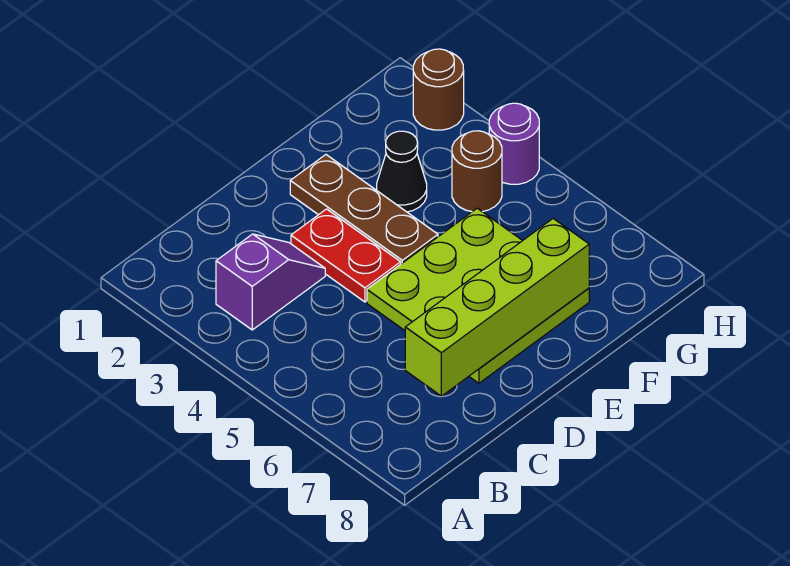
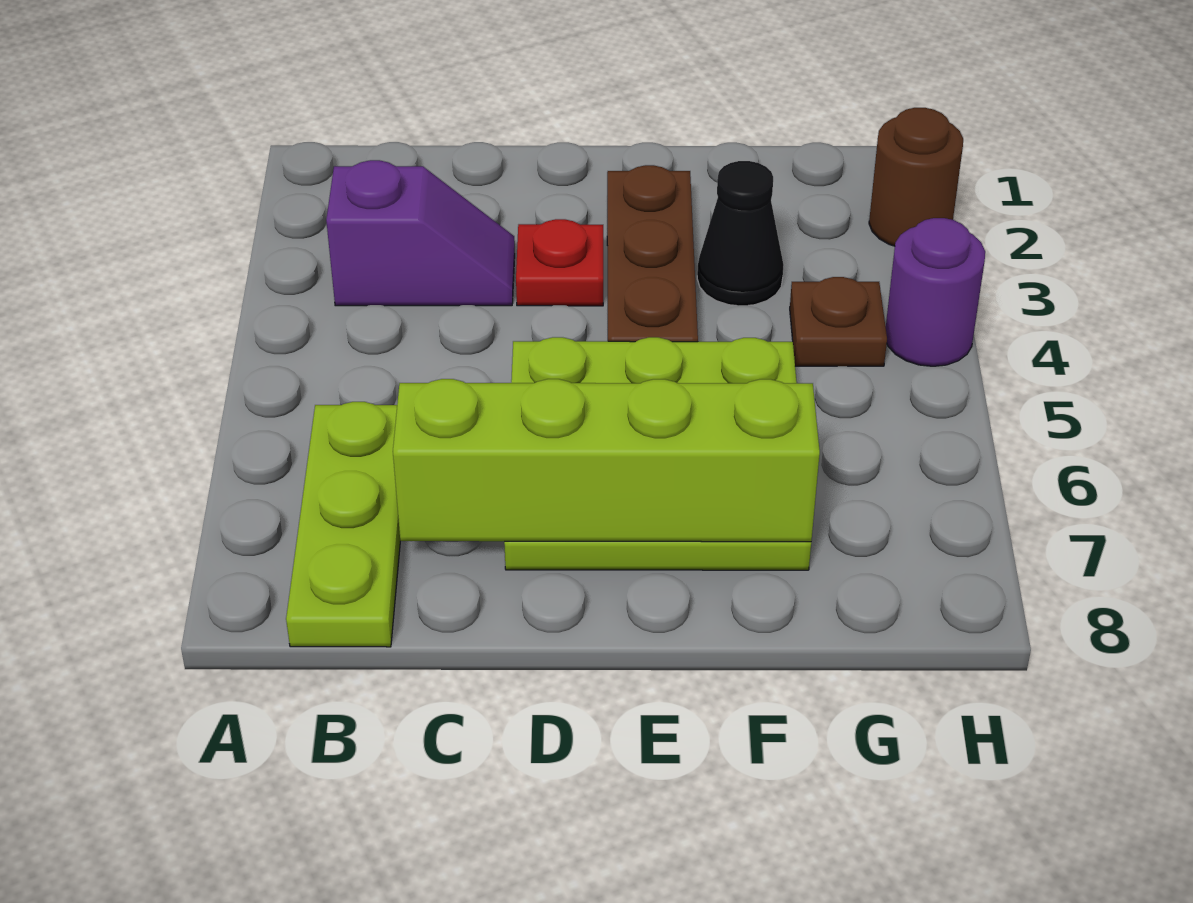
none -> lime plate B6:B8 level 1
red plate D3:D4 level 1 -> red plate D3 level 1
brown round brick G4 level 1 -> brown plate G4 level 1

